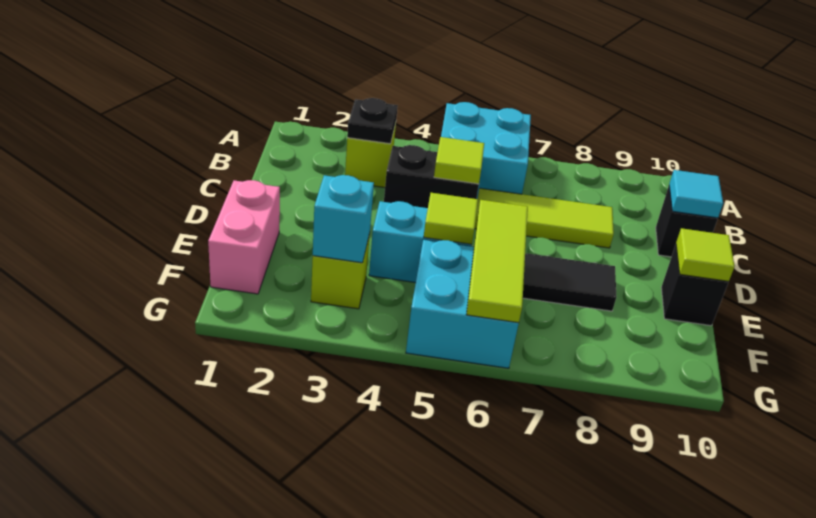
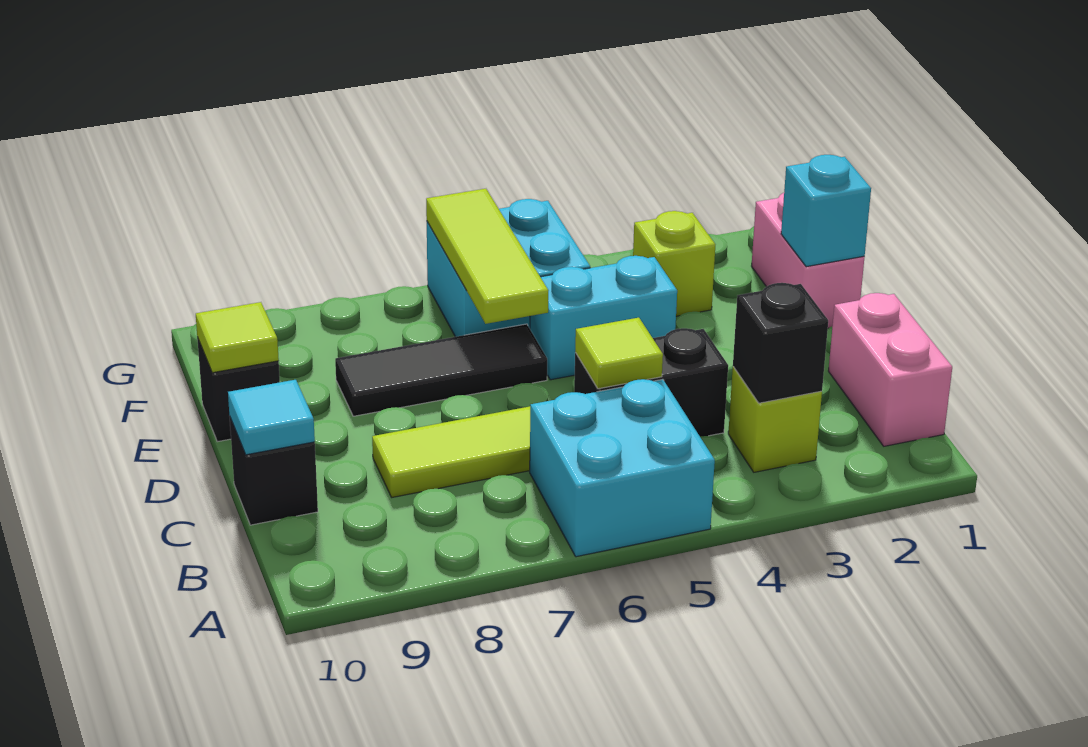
none -> pink brick B1:C1 level 1
black plate B3 level 2 -> black brick B3 level 2
lime tile E5 level 2 -> none
cyan brick F3 level 2 -> cyan brick E1 level 2

